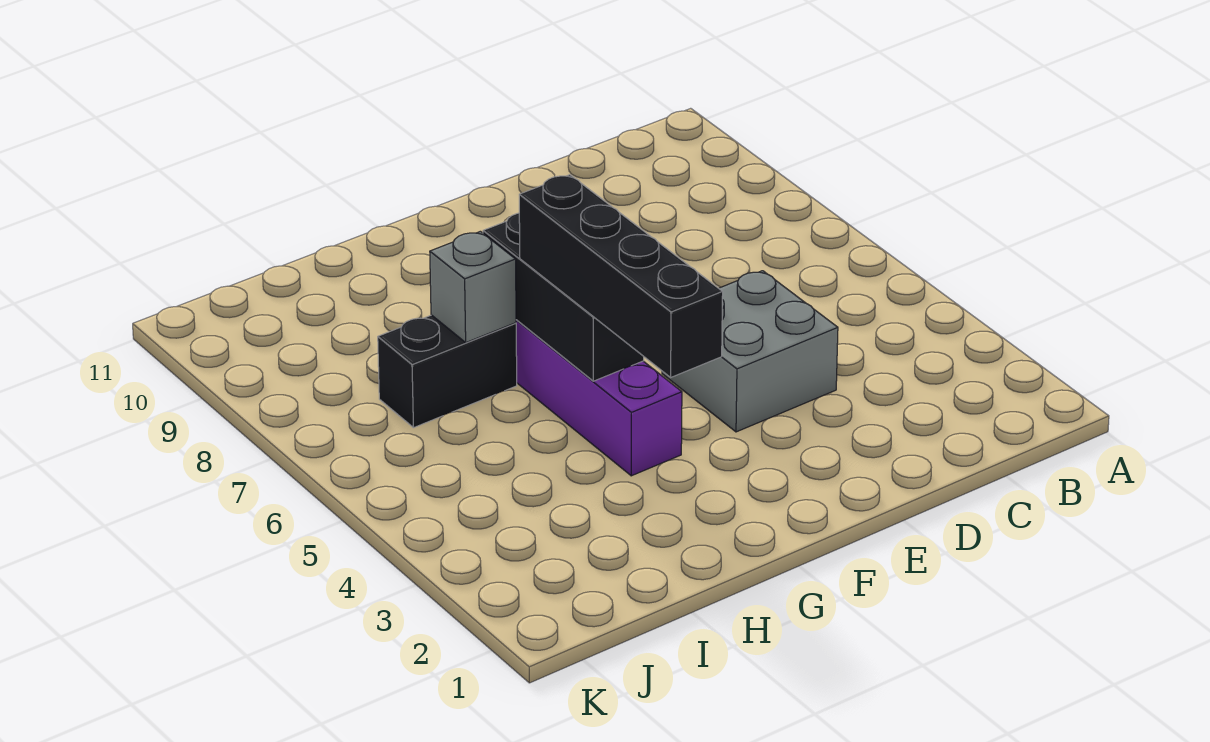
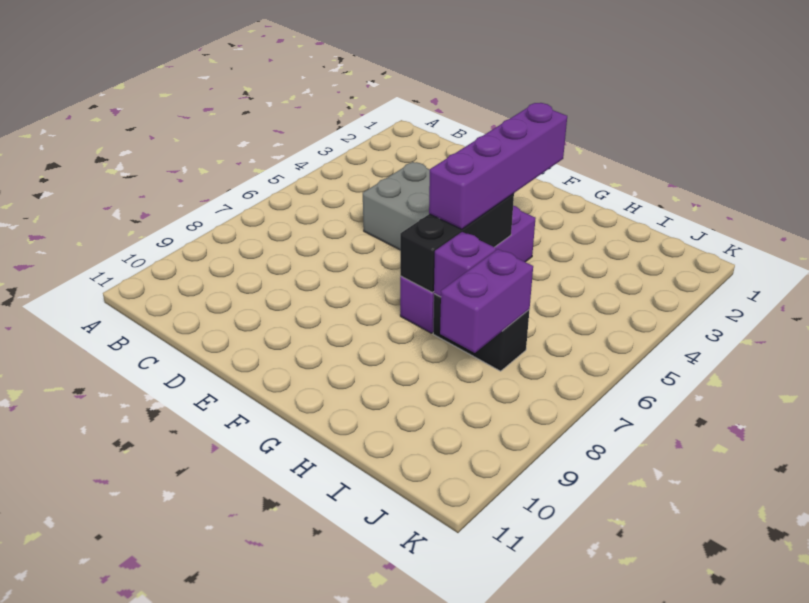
black brick G3:G6 level 3 -> purple brick G3:G6 level 3
grey brick H7 level 2 -> purple brick H7 level 2
none -> purple brick I7:I8 level 2

